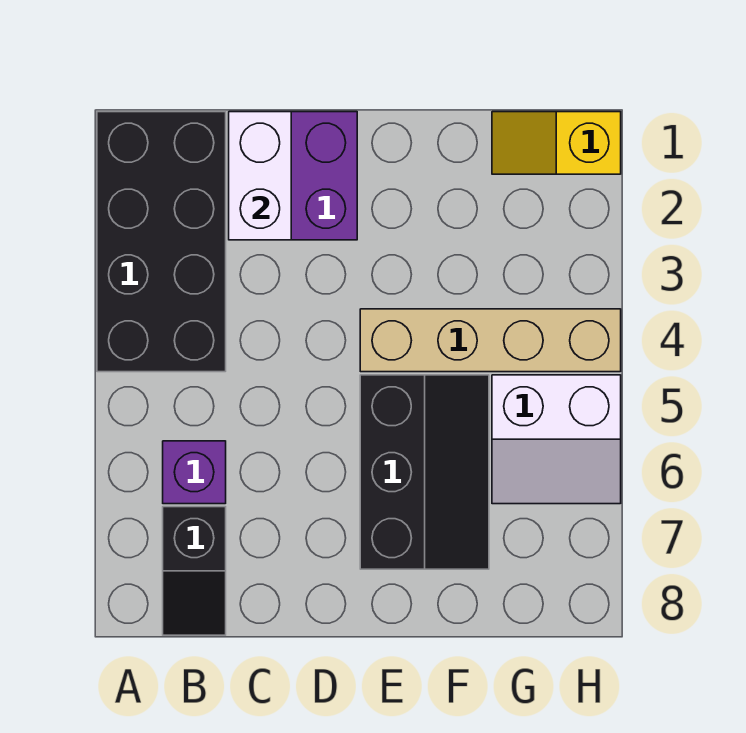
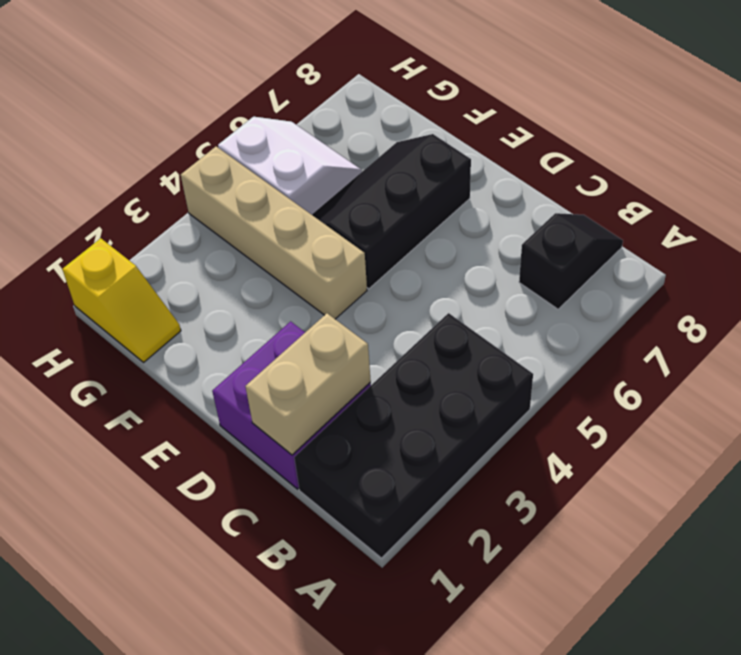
purple brick B6 level 1 -> none
white brick C1:C2 level 2 -> tan brick C1:C2 level 2

